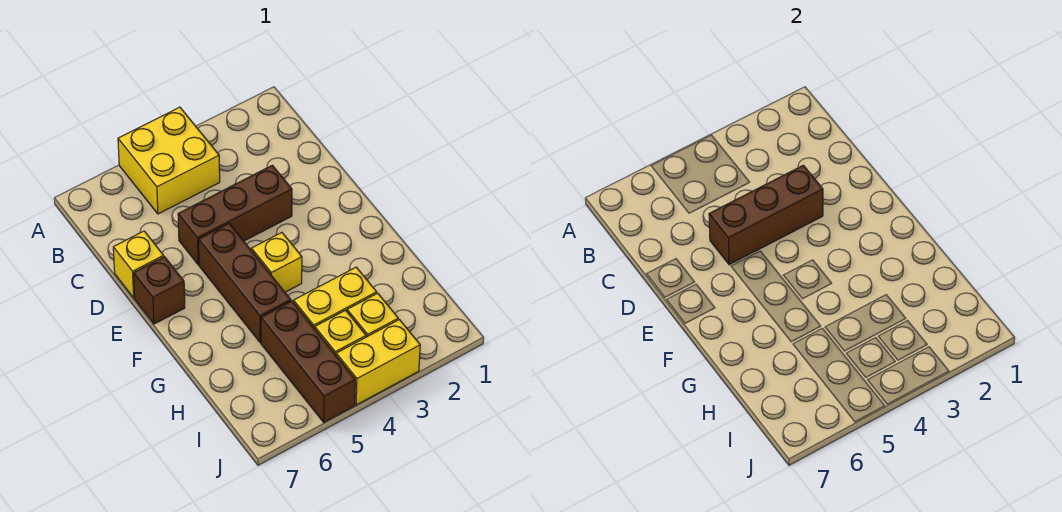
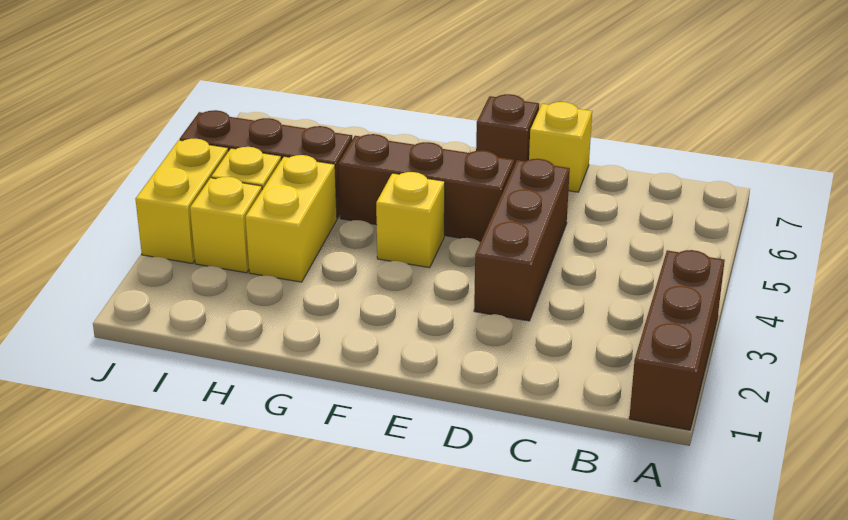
yellow brick A4:B5 level 1 -> none
brown brick D3:D5 level 2 -> brown brick A1:A3 level 1

